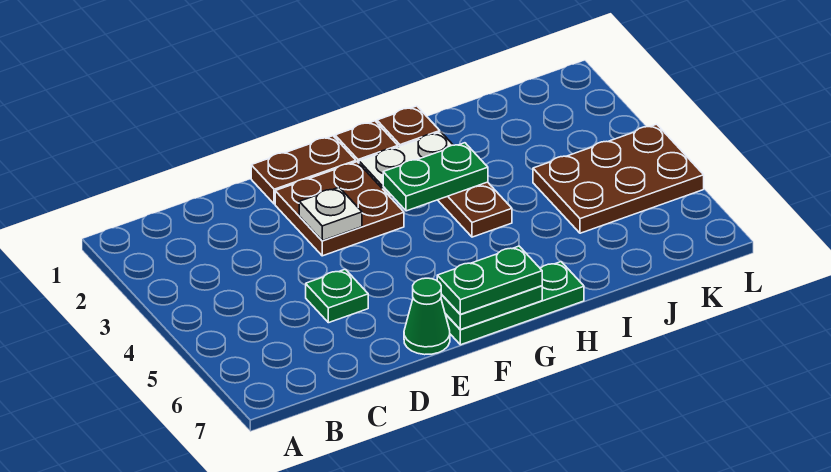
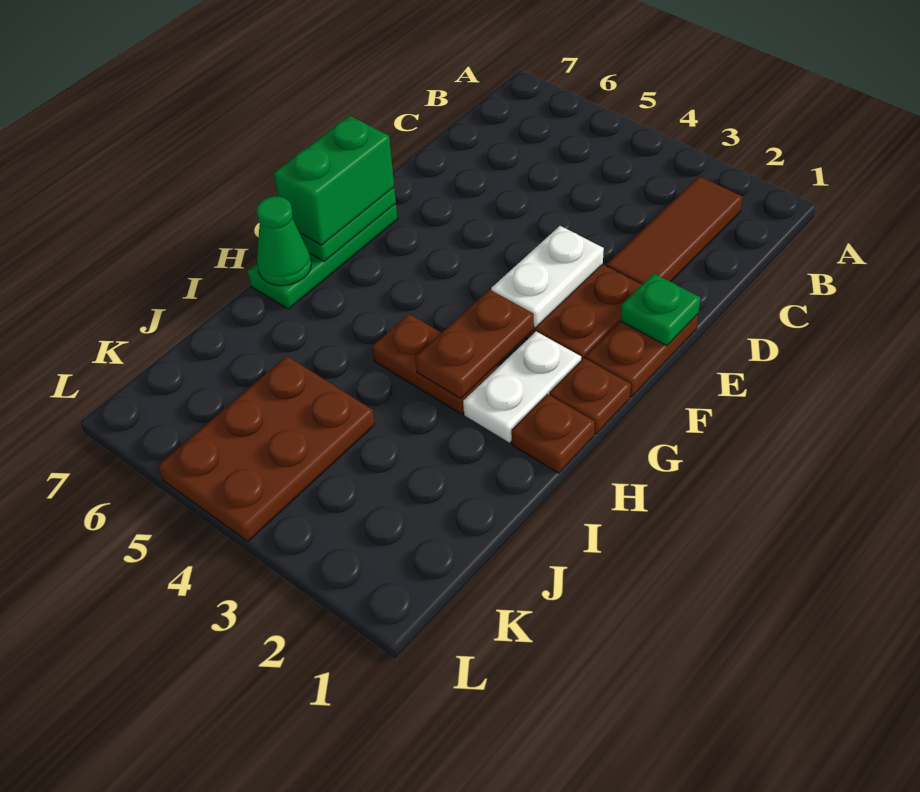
none -> brown tile B2:D2 level 1
green plate D5 level 1 -> green plate E1 level 2
white plate E3 level 2 -> white plate E3:F3 level 2
green cone E7 level 1 -> green cone H7 level 2
green plate F7:G7 level 3 -> green brick F7:G7 level 3
green plate G3:H3 level 2 -> brown plate G3:H3 level 2

